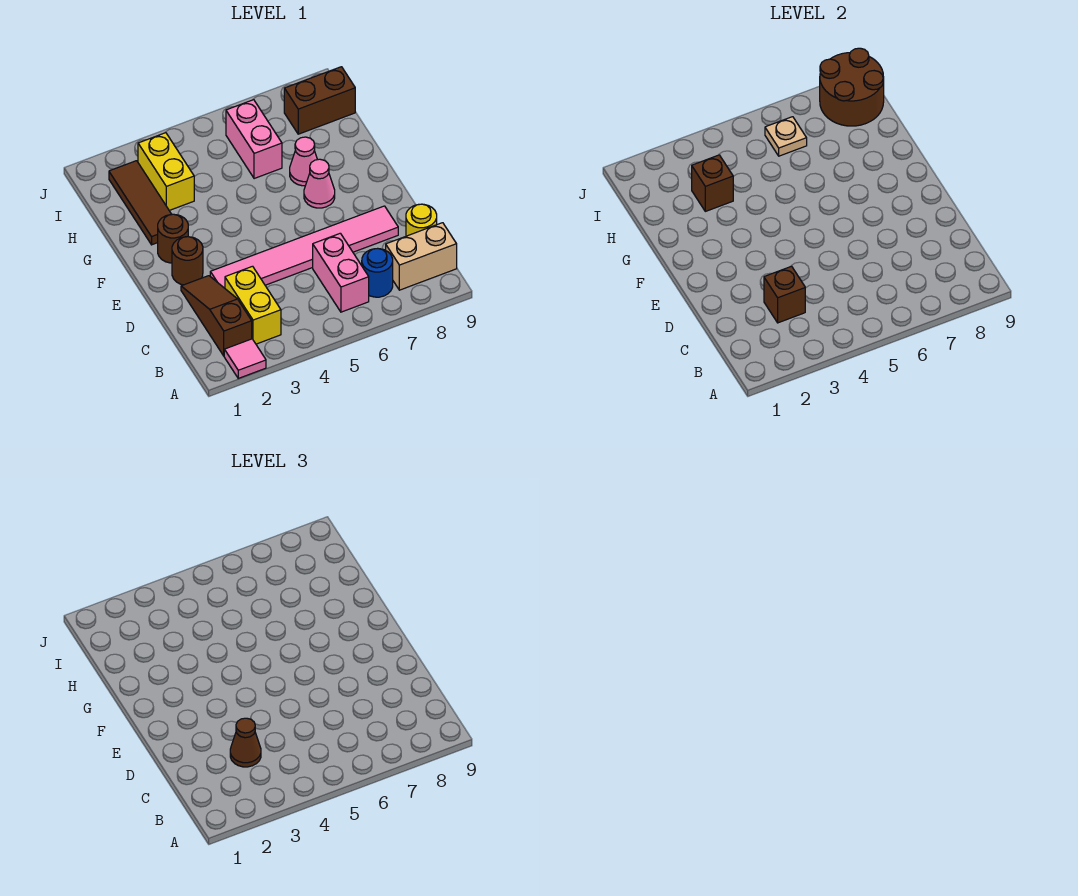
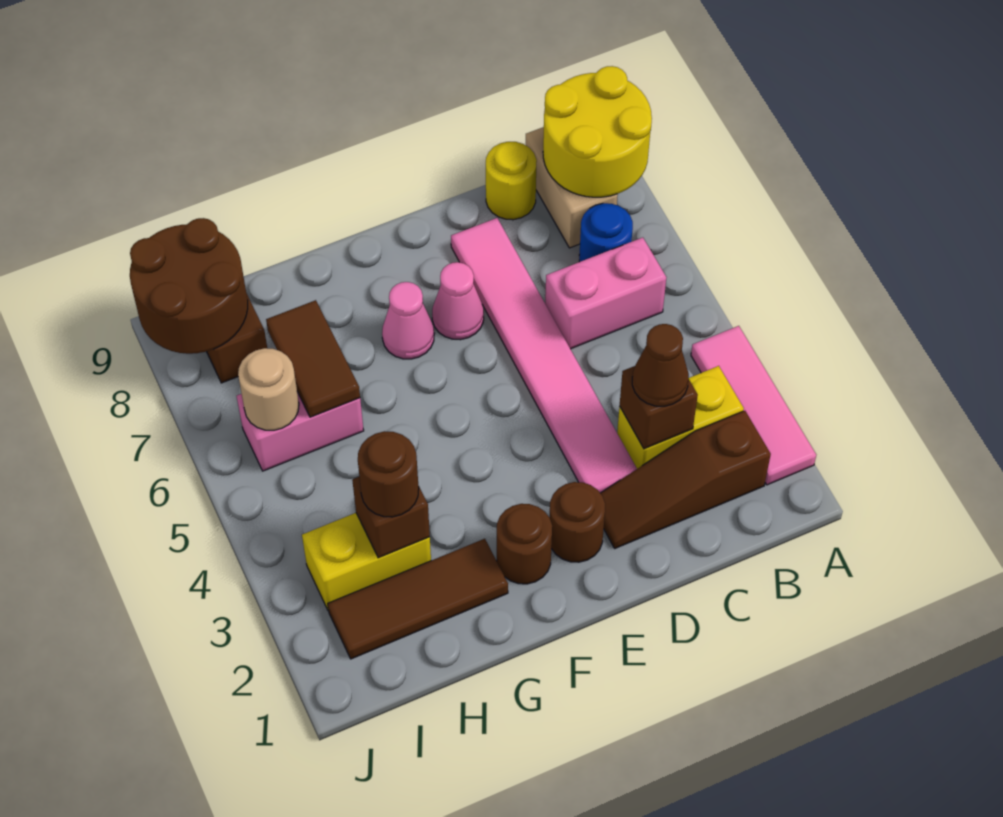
pink tile A2 level 1 -> pink tile A2:A4 level 1
none -> yellow round brick A8:B9 level 2
pink cone G7 level 1 -> pink cone E7 level 1
none -> brown round brick H3 level 3
none -> brown tile H6:H7 level 2
tan plate I6 level 2 -> tan round brick I6 level 2

